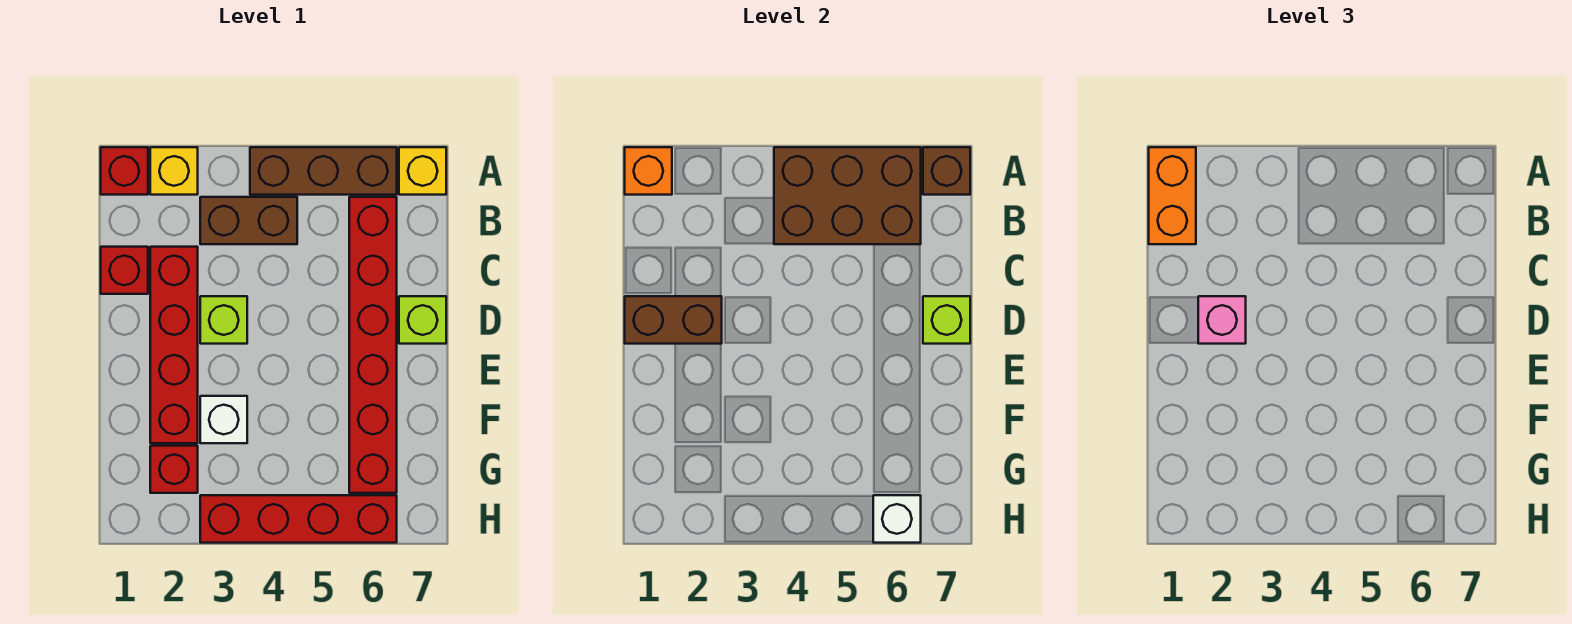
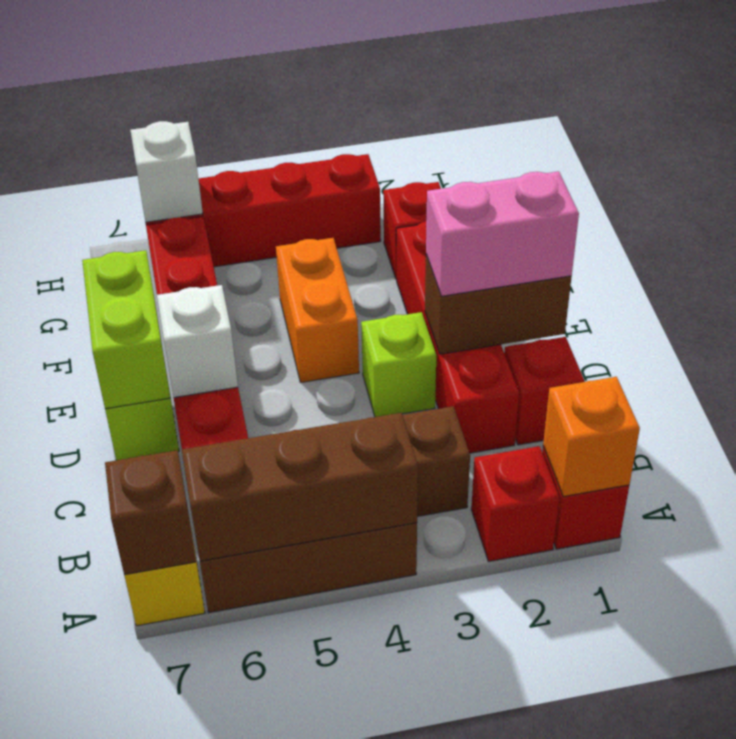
orange brick A1:B1 level 3 -> orange brick E4:F4 level 1
yellow brick A2 level 1 -> red brick A2 level 1
brown brick A4:B6 level 2 -> brown brick A4:A6 level 2
pink brick D2 level 3 -> pink brick D1:D2 level 3
lime brick D7 level 2 -> lime brick D7:E7 level 2
white brick F3 level 1 -> white brick D6 level 2

